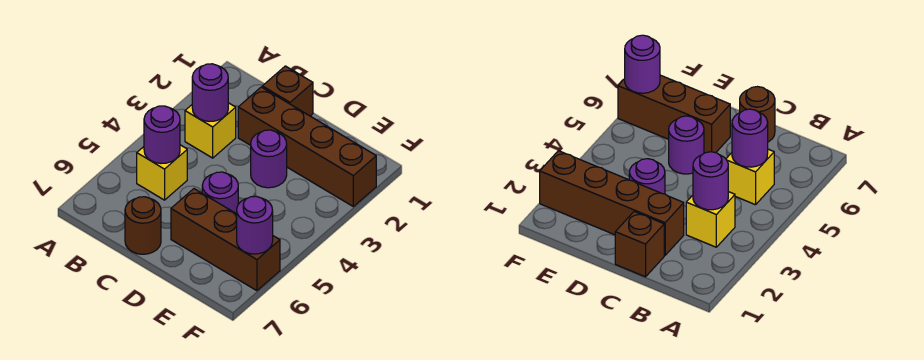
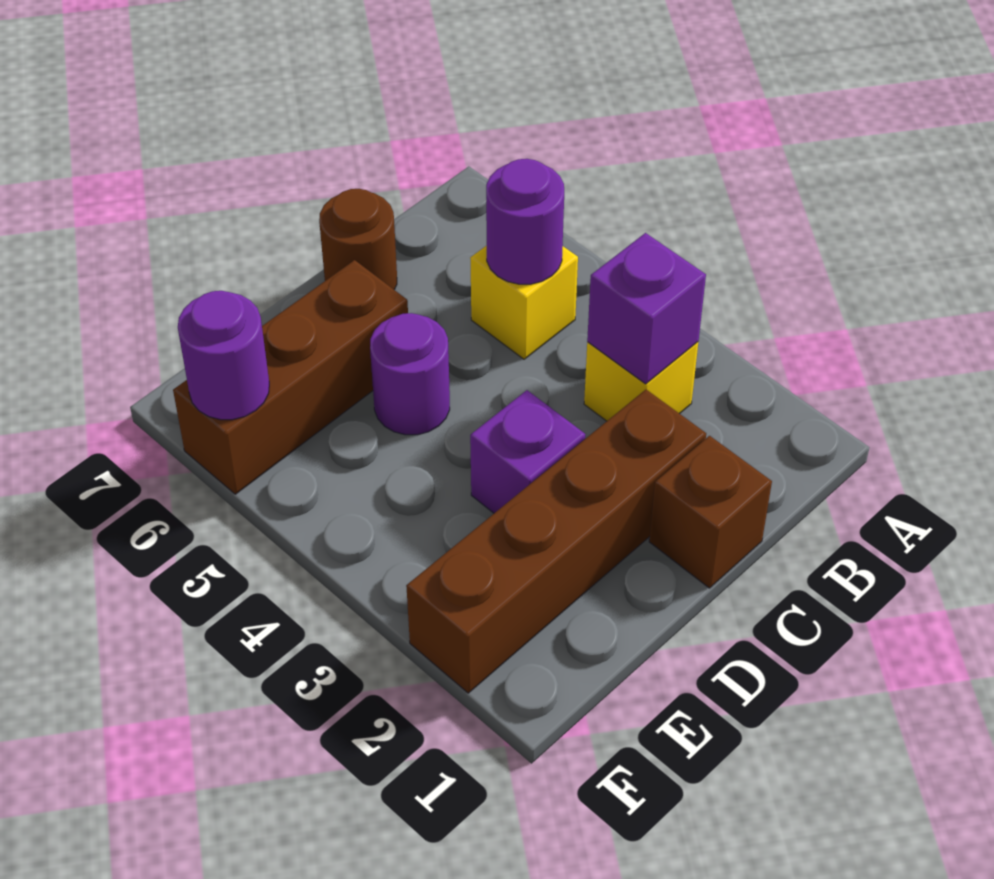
purple round brick B3 level 2 -> purple brick B3 level 2
purple round brick D3 level 1 -> purple brick D3 level 1

